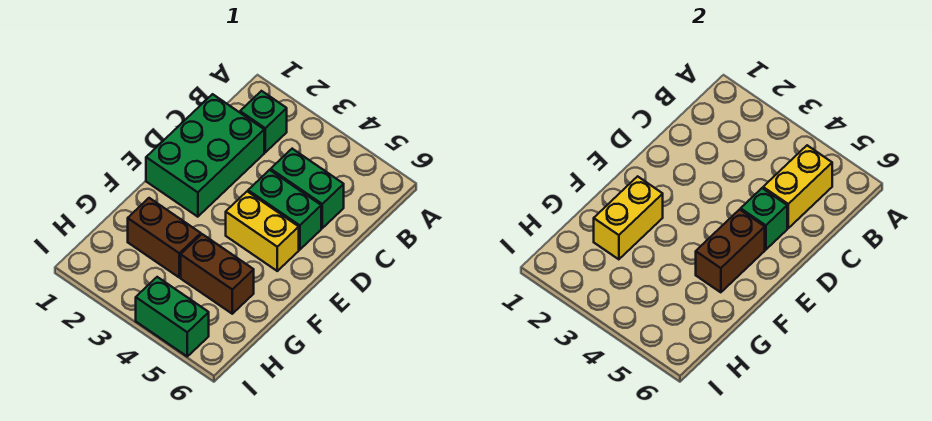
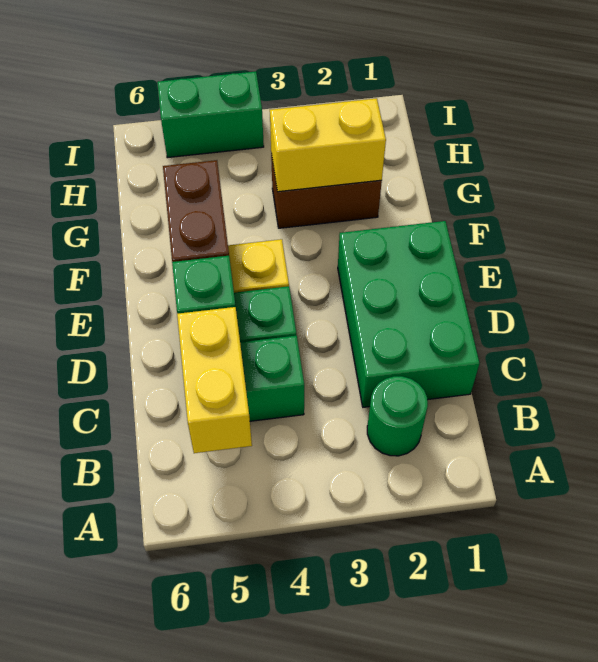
green brick B2 level 1 -> green round brick B2 level 1
yellow brick F2:G2 level 2 -> yellow brick G2:G3 level 2
brown brick G4:G5 level 1 -> none

